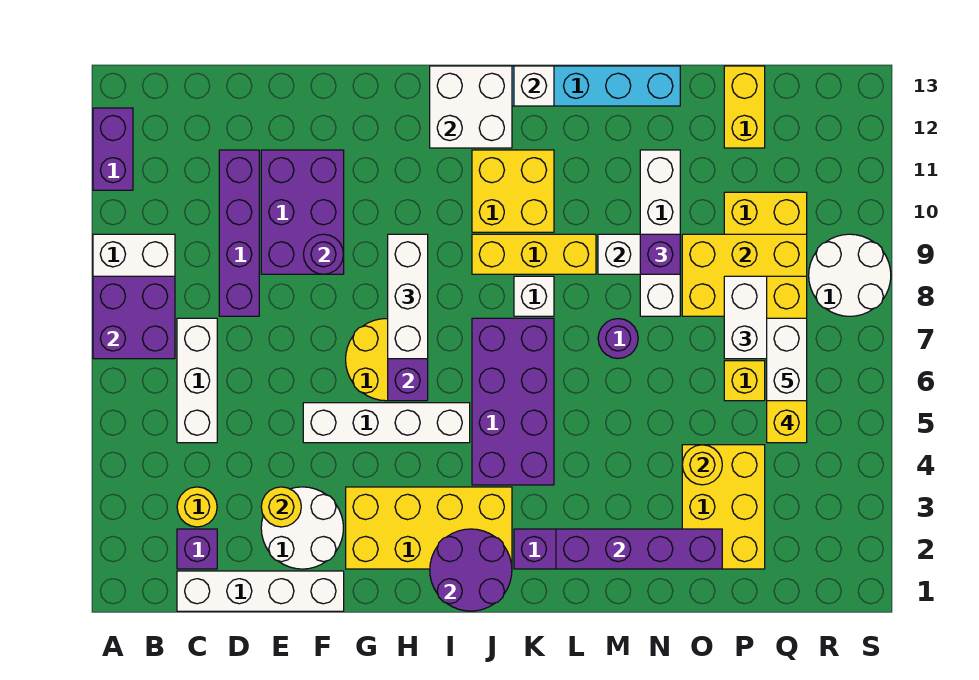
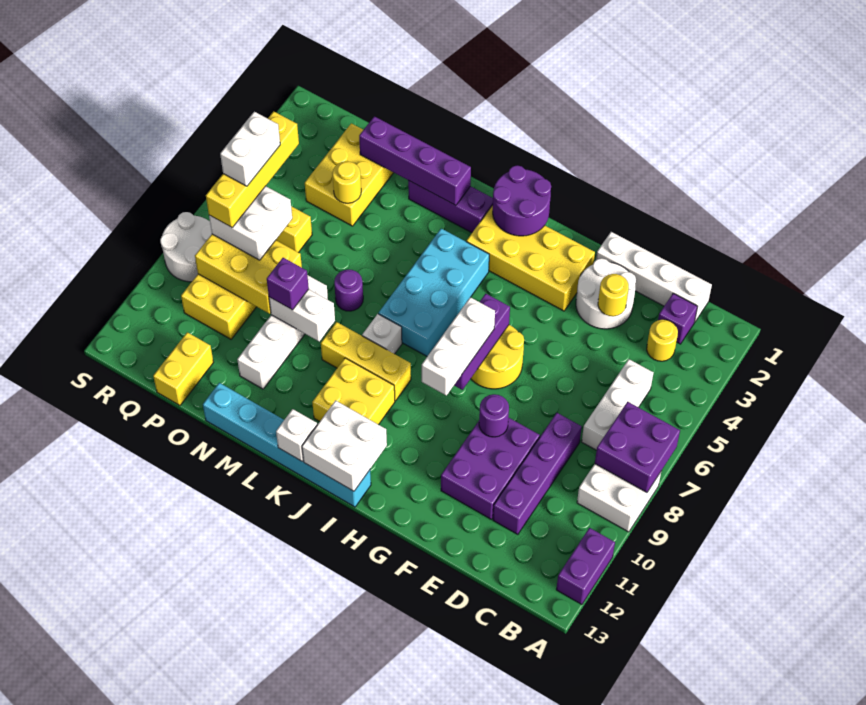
white brick F5:I5 level 1 -> none
purple brick J4:K7 level 1 -> cyan brick J4:K7 level 1

